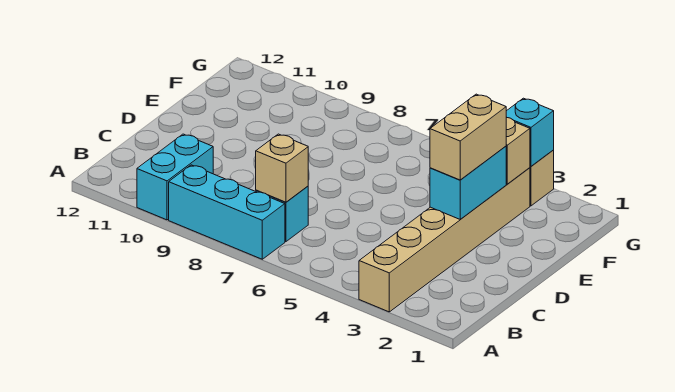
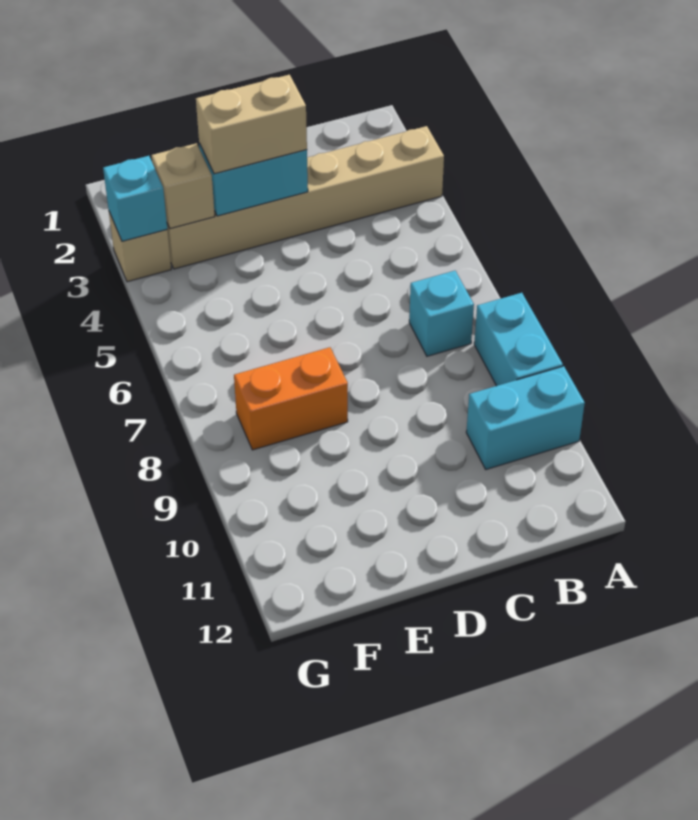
cyan brick A7:A9 level 1 -> cyan brick A8:A9 level 1
tan brick B7 level 2 -> none
none -> orange brick E8:F8 level 1

